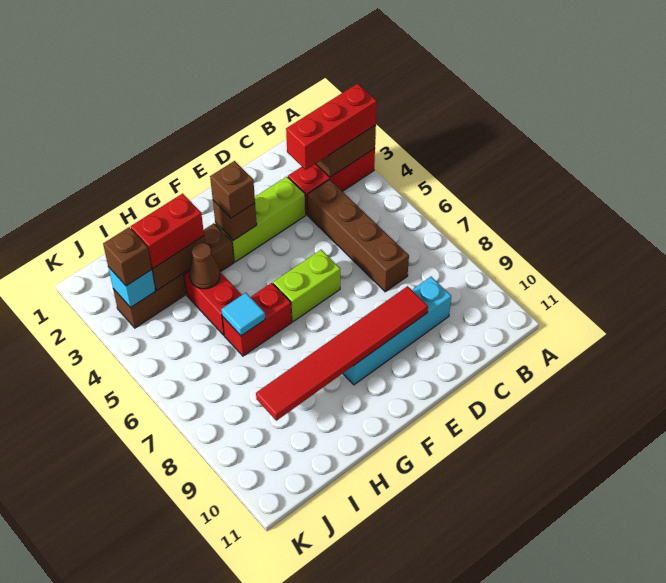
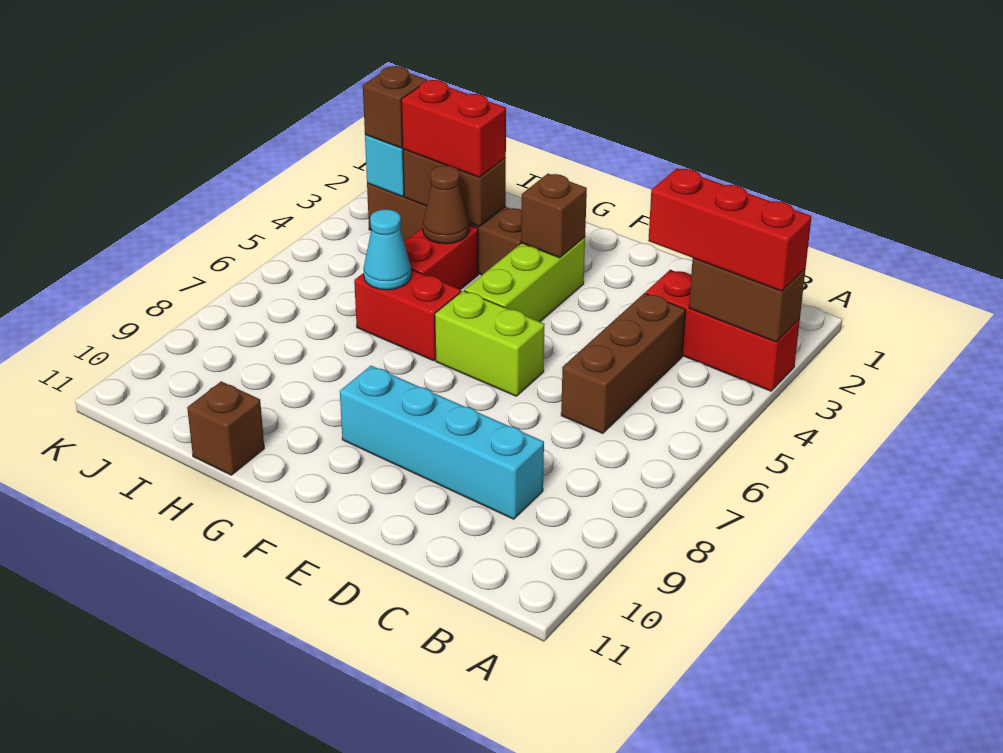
brown brick C4:C7 level 1 -> brown brick C4:C6 level 1
lime brick D3:F3 level 1 -> lime brick F3:F5 level 1
red tile D9:I9 level 2 -> none
brown brick F3 level 3 -> brown brick H11 level 1
cyan tile H6 level 2 -> cyan cone H6 level 2

